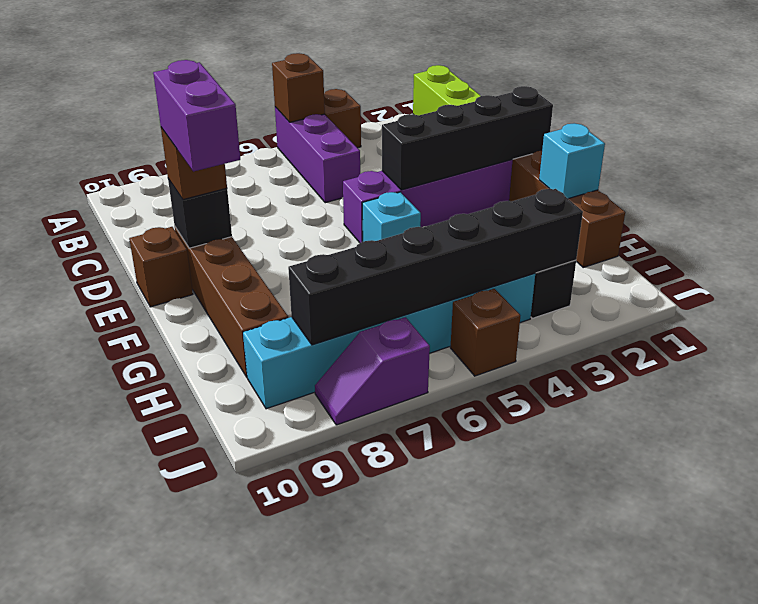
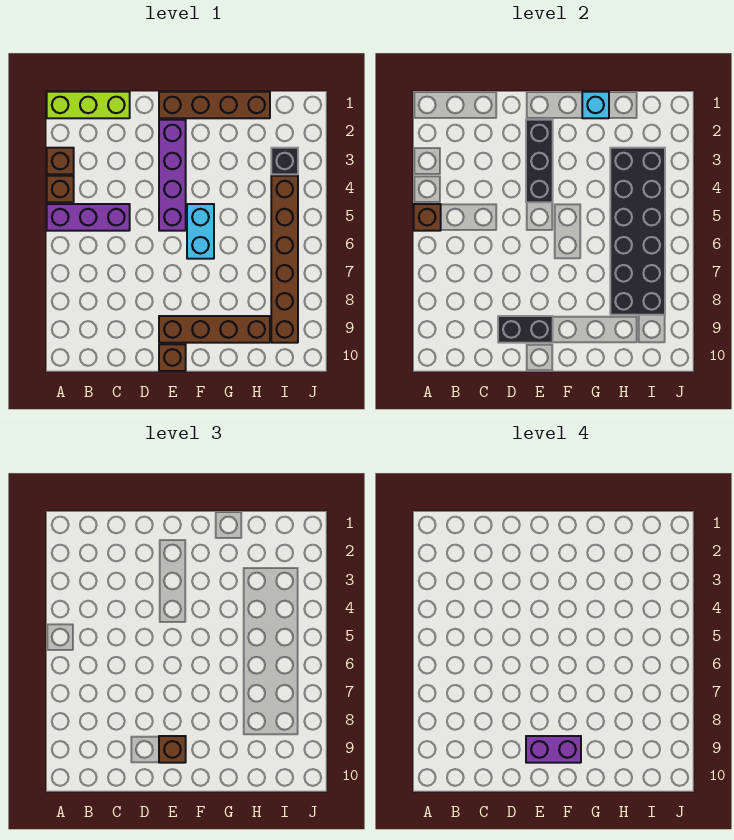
black brick E1:E4 level 2 -> black brick E2:E4 level 2
black brick E9 level 2 -> black brick D9:E9 level 2
cyan brick F5 level 1 -> cyan brick F5:F6 level 1
black brick I3:I8 level 2 -> black brick H3:I8 level 2
cyan brick I4:I9 level 1 -> brown brick I4:I9 level 1
brown brick J5 level 1 -> brown brick A3 level 1
purple slope J7:J8 level 1 top 7 -> none

